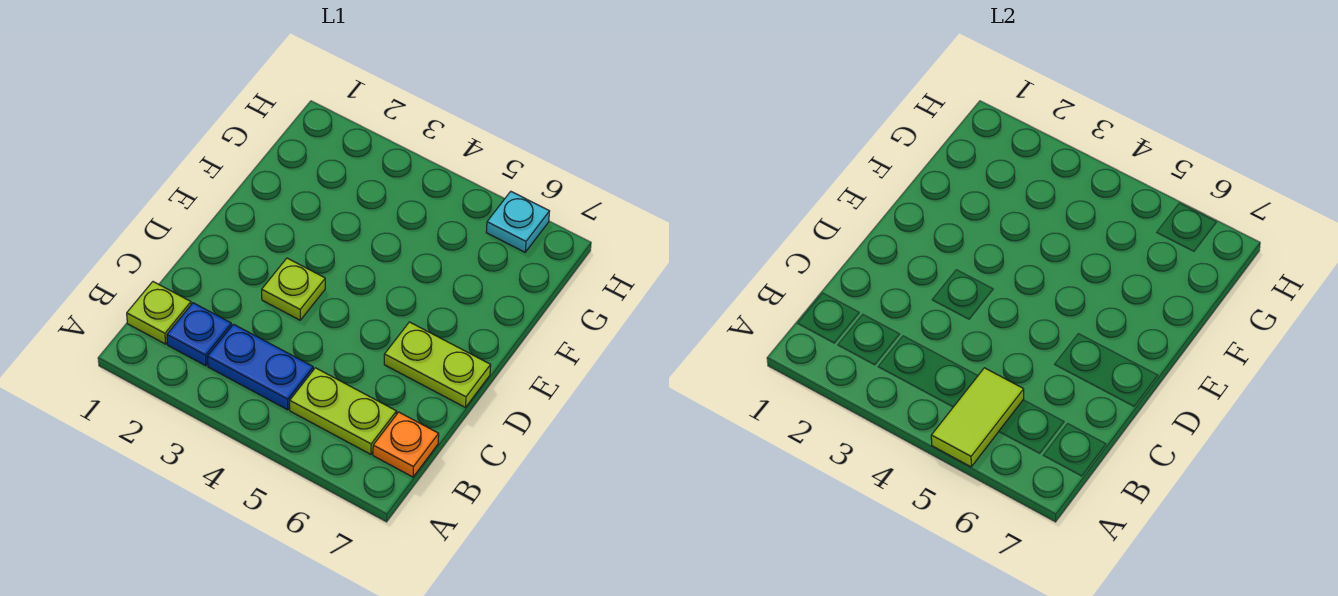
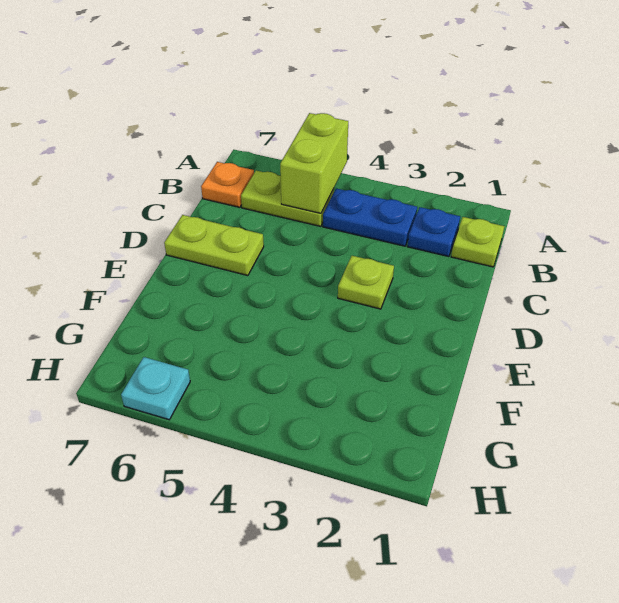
lime tile A5:B5 level 2 -> lime brick A5:B5 level 2

